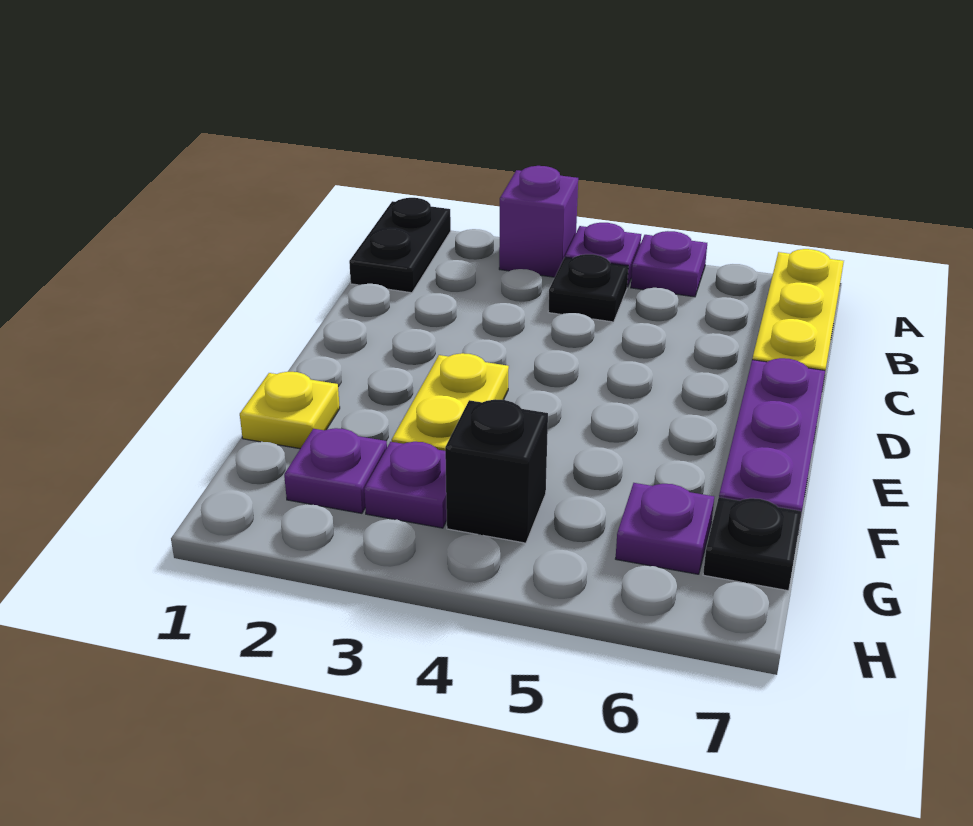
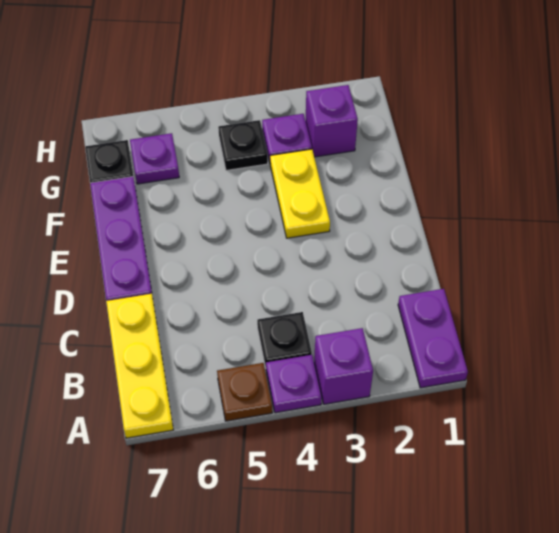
black plate A1:B1 level 1 -> purple plate A1:B1 level 1
purple plate A5 level 1 -> brown plate A5 level 1
yellow plate F1 level 1 -> none
purple plate G2 level 1 -> purple brick G2 level 1
black brick G4 level 1 -> black plate G4 level 1

